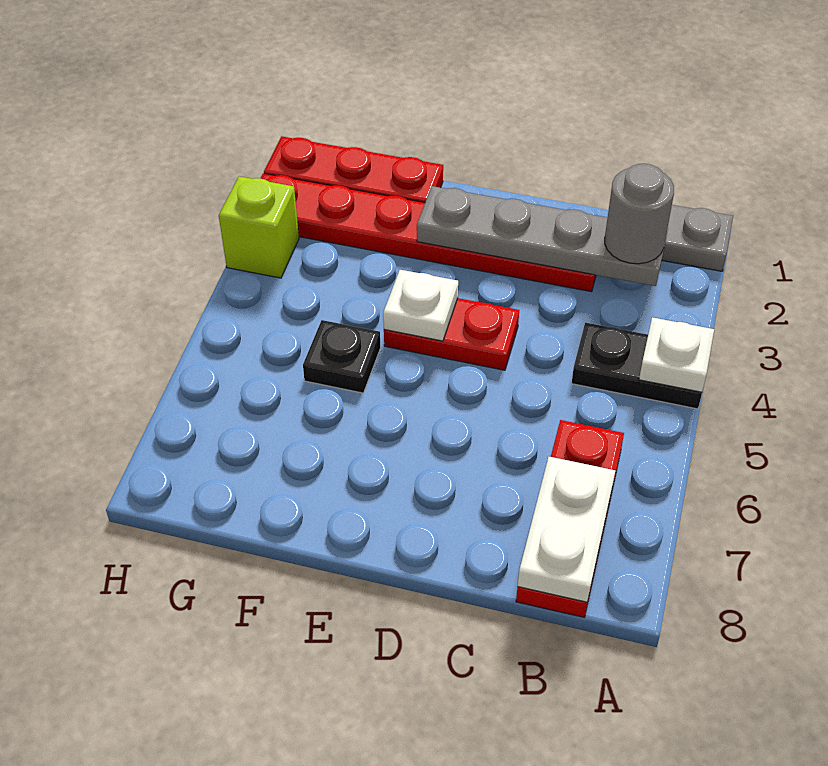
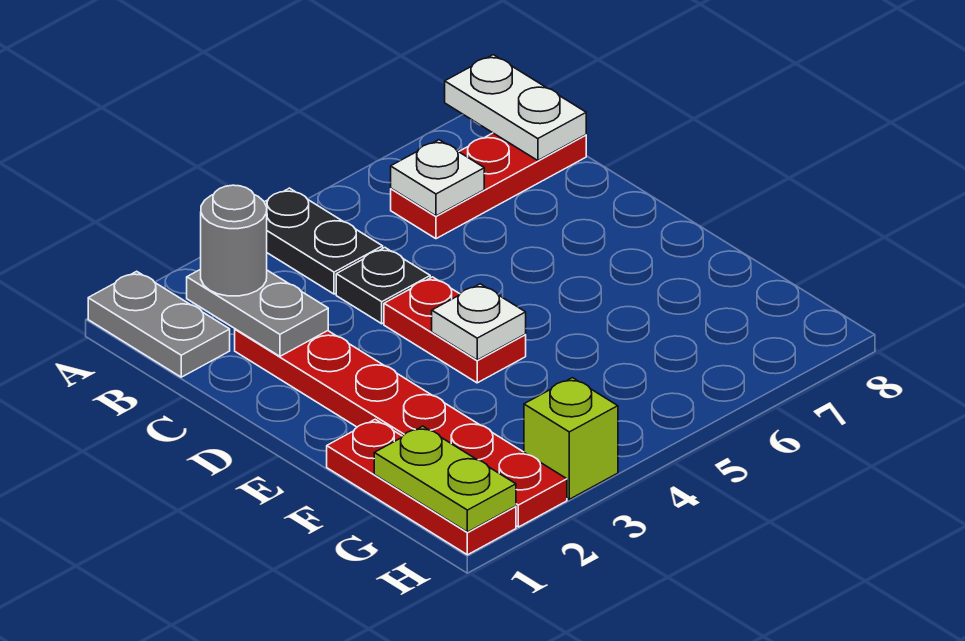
white plate A4 level 2 -> white plate B6 level 2
grey plate B2:E2 level 2 -> grey plate B2:C2 level 2
white plate B7:B8 level 2 -> white plate A8:B8 level 2
black plate F5 level 1 -> black plate C4 level 1
none -> lime plate G1:H1 level 2

